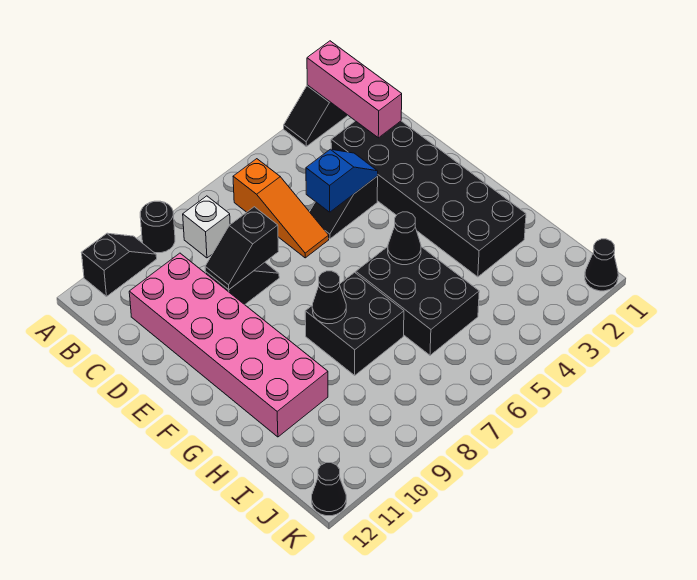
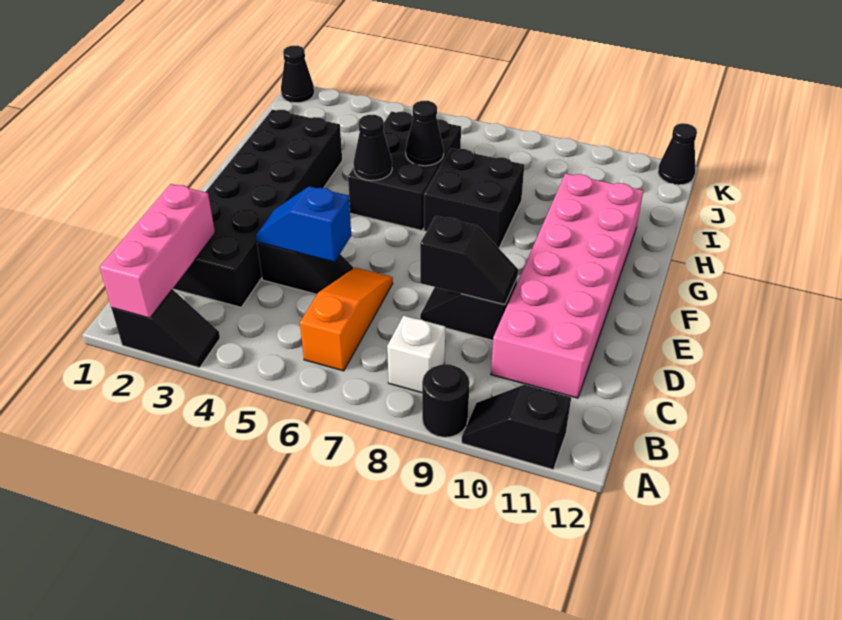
black cone G8 level 2 -> black cone H6 level 2

